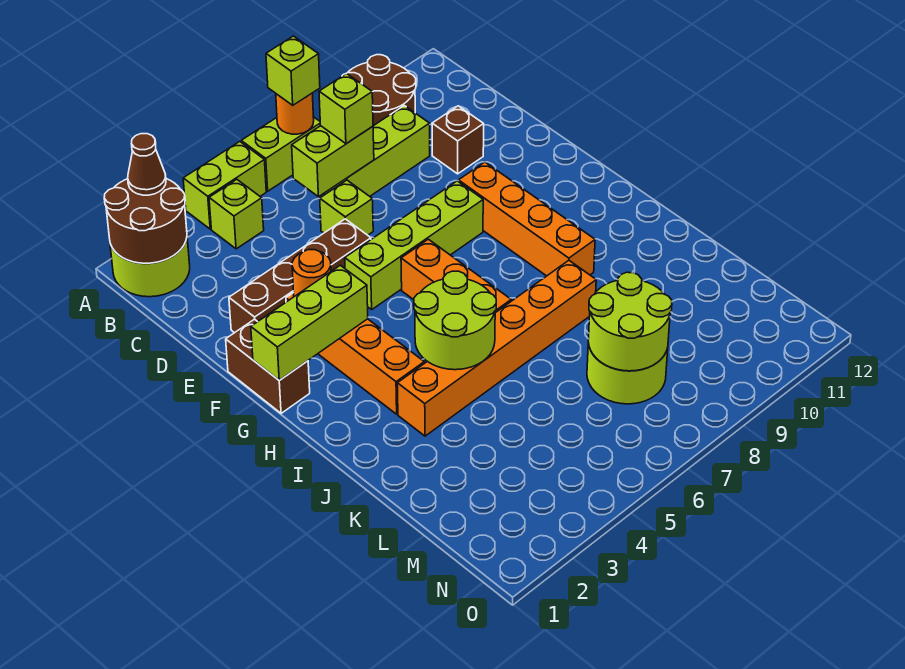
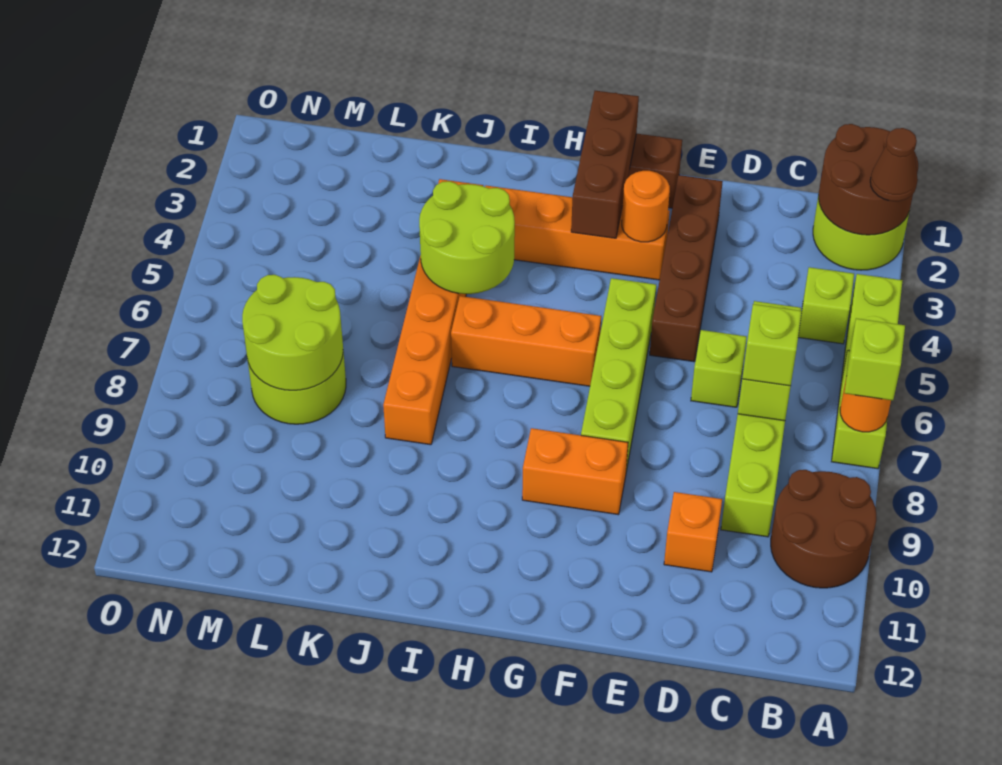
brown brick D10 level 1 -> orange brick D10 level 1
orange brick F9:I9 level 1 -> orange brick F9:G9 level 1
lime brick G1:G3 level 2 -> brown brick G1:G3 level 2

